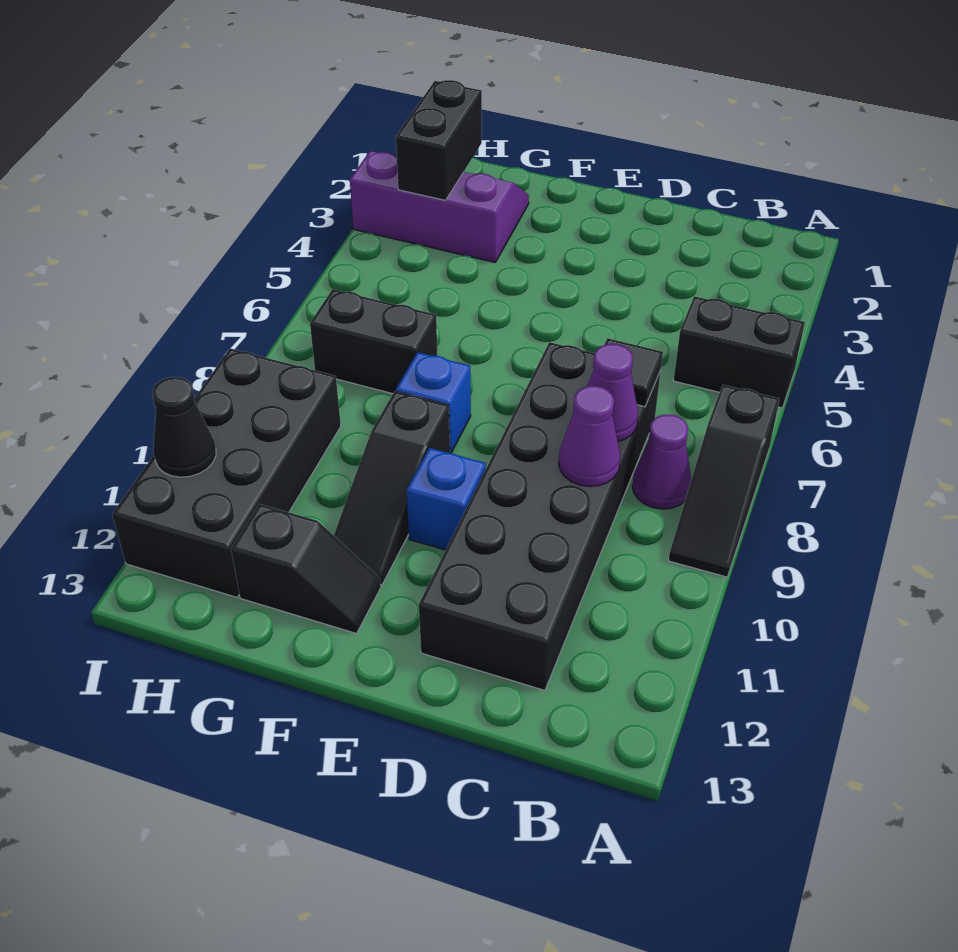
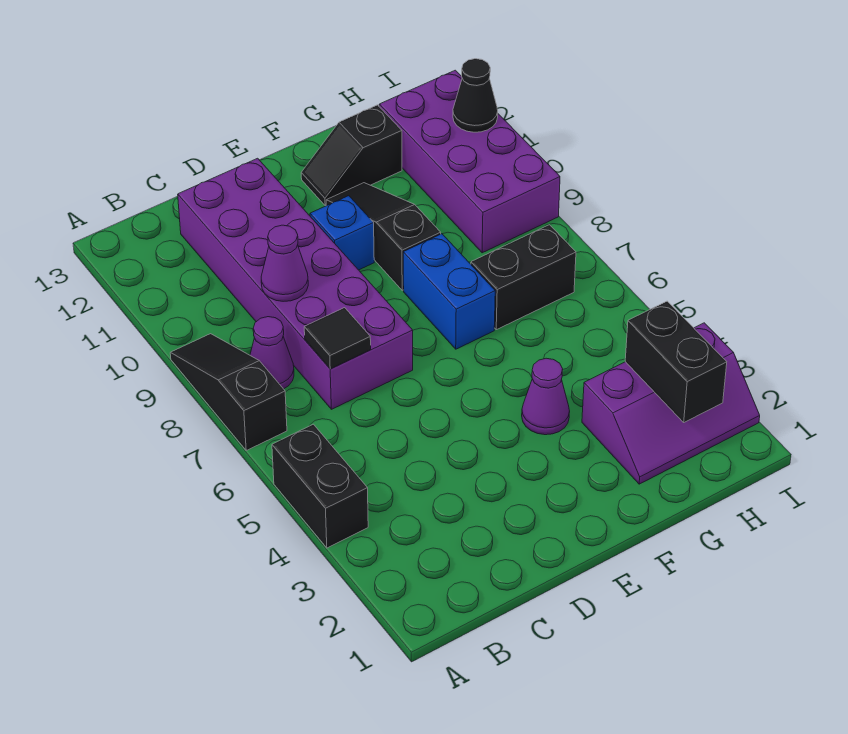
black brick A5:B5 level 1 -> black brick A4:A5 level 1
black brick C7:D12 level 1 -> purple brick C7:D12 level 1
purple cone C8 level 2 -> purple cone F4 level 1
blue brick F8 level 1 -> blue brick F7:F8 level 1
black brick H9:I12 level 1 -> purple brick H9:I12 level 1

